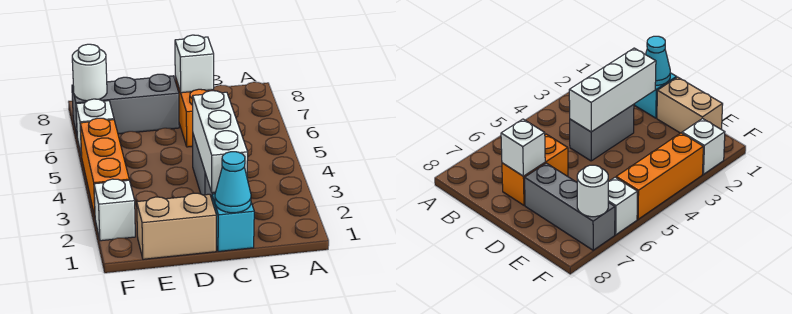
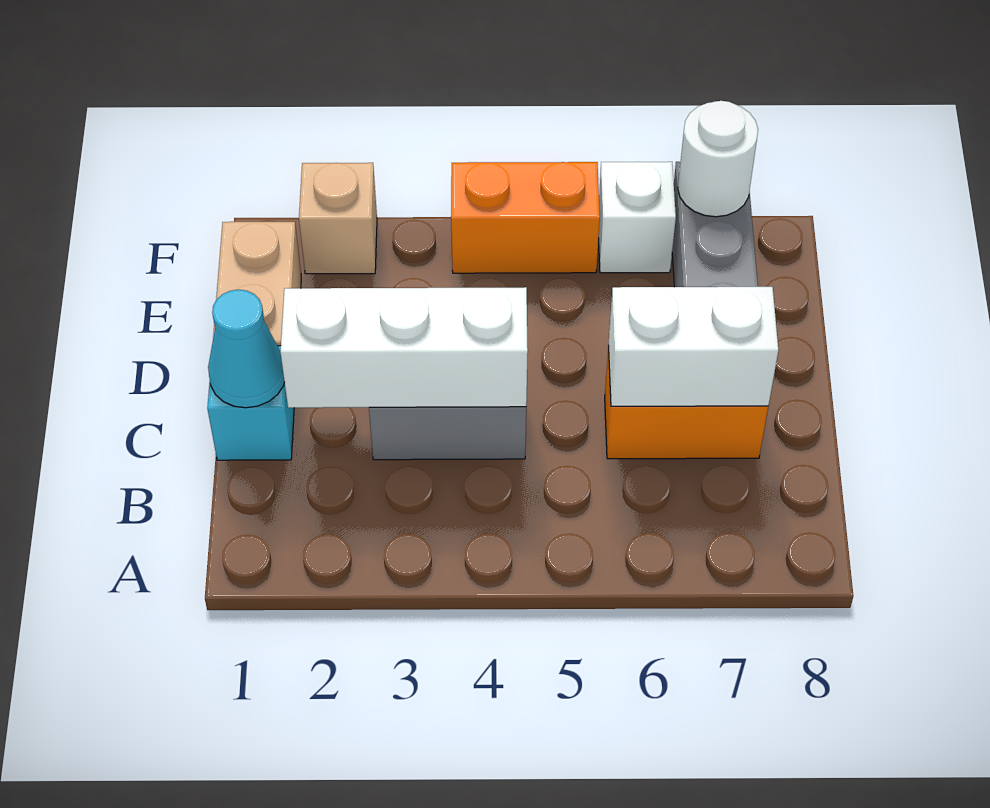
white brick C7 level 2 -> white brick C6:C7 level 2
white brick F2 level 1 -> tan brick F2 level 1
orange brick F3:F5 level 1 -> orange brick F4:F5 level 1

